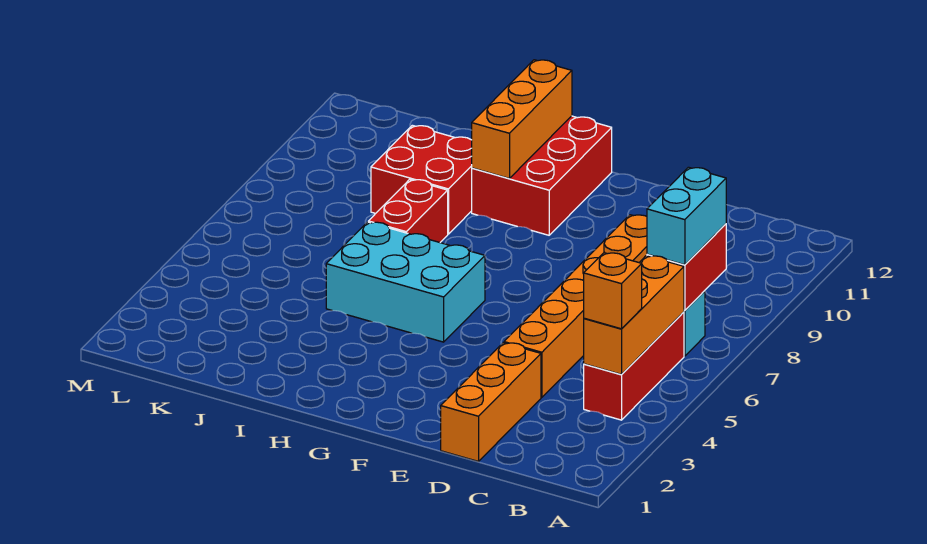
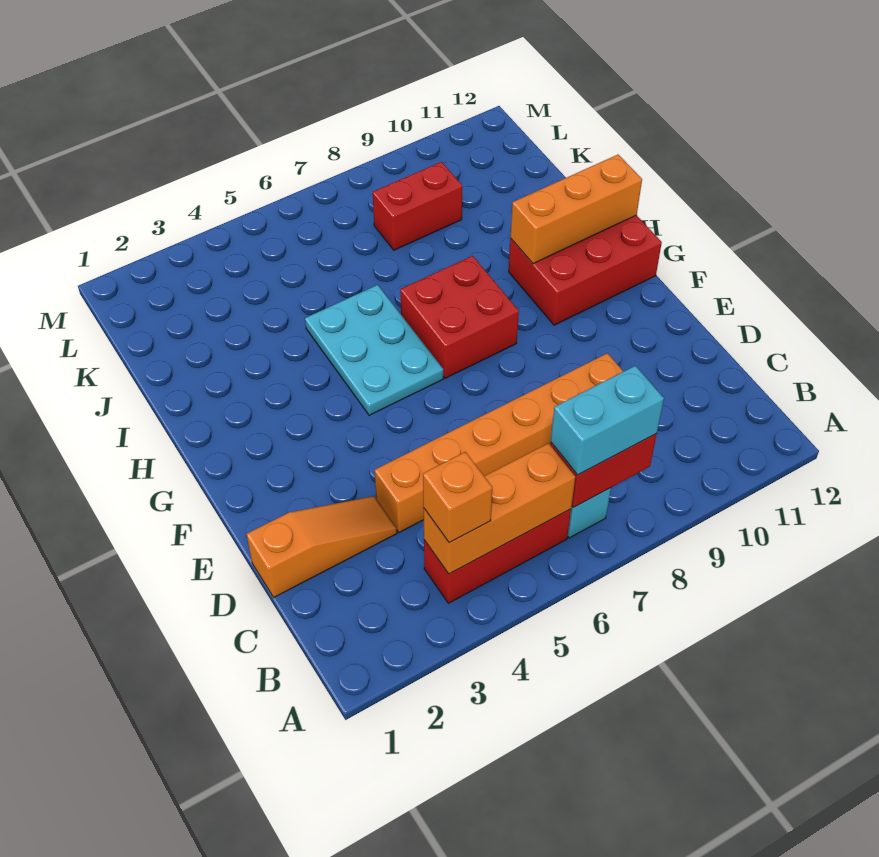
orange brick D1:D3 level 1 -> orange slope D1:D3 level 1 top 1
cyan brick G5:I6 level 1 -> cyan plate G5:I6 level 1
red brick I7:I8 level 1 -> red brick K8:K9 level 1
red brick I9:J10 level 1 -> red brick G7:H8 level 1

